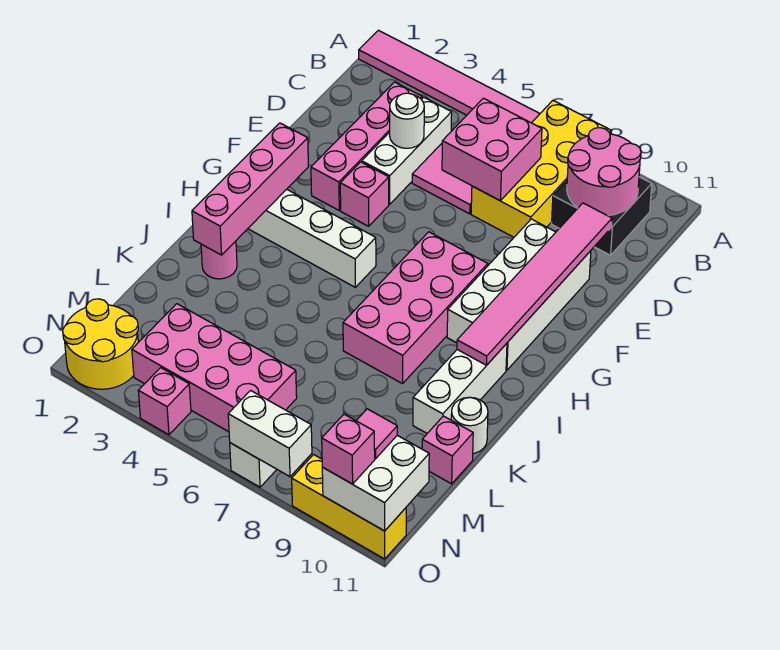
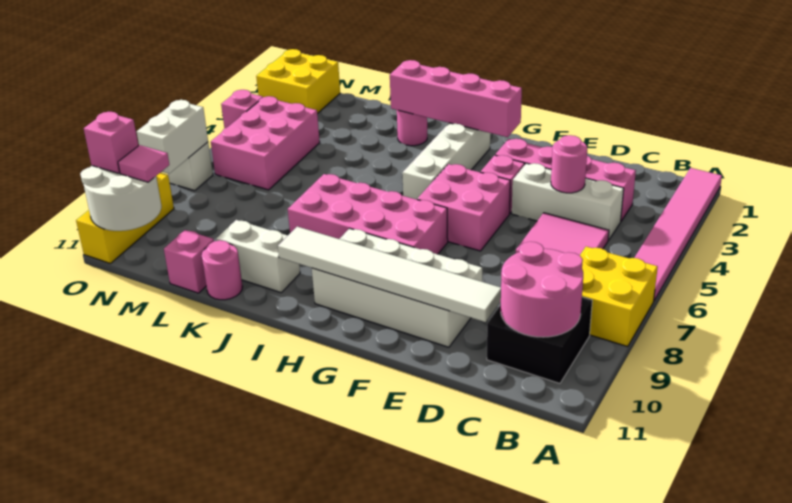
yellow brick A7:D8 level 1 -> yellow brick A7:B8 level 1
pink brick C6:D7 level 2 -> pink brick F5:G6 level 1
white round brick D4 level 2 -> pink round brick D4 level 2
pink tile D10:I10 level 2 -> white tile D10:I10 level 2
white brick I10:K10 level 1 -> white brick J10:K10 level 1
white round brick K11 level 1 -> pink round brick K11 level 1
pink brick M3:N6 level 1 -> pink brick M4:N6 level 1
yellow round brick N1:O2 level 1 -> yellow brick N1:O2 level 1
white brick N10:O11 level 2 -> white round brick N10:O11 level 2

